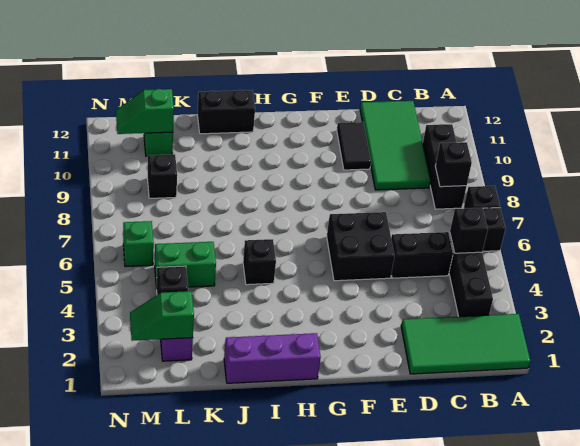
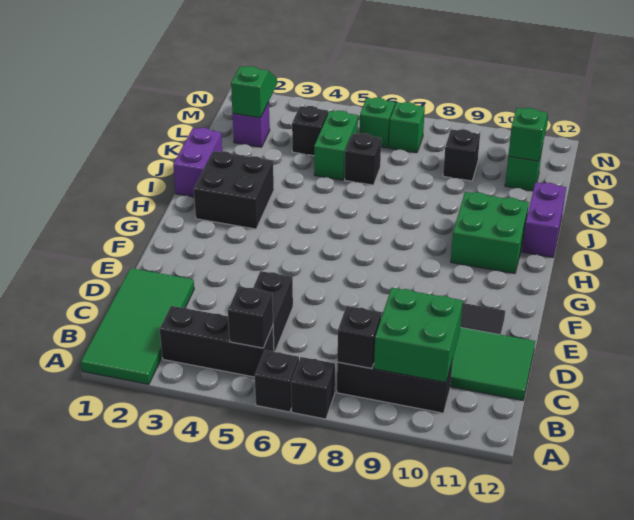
none -> green brick B9:C10 level 2
black brick E5:F6 level 1 -> black brick H2:I3 level 1
purple brick H1:J1 level 1 -> purple brick I1:J1 level 1
none -> green brick H10:I11 level 1
black brick I5 level 1 -> black brick K6 level 1
black brick I12:J12 level 1 -> purple brick I12:J12 level 1
none -> green brick M7 level 1

